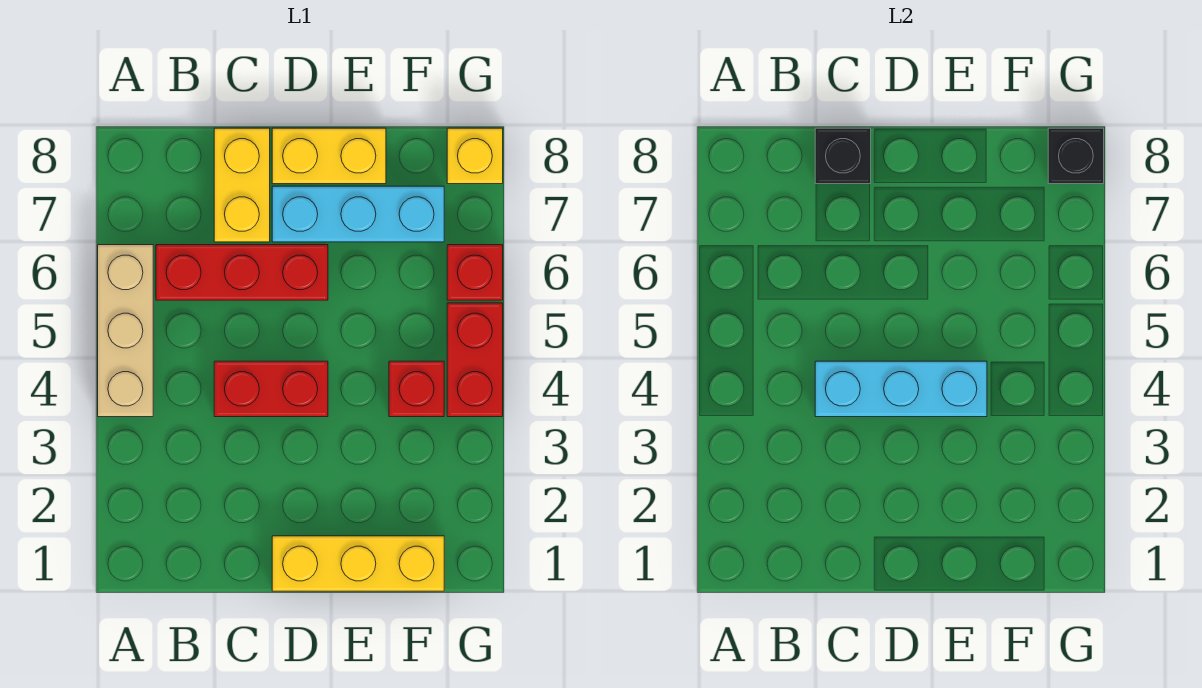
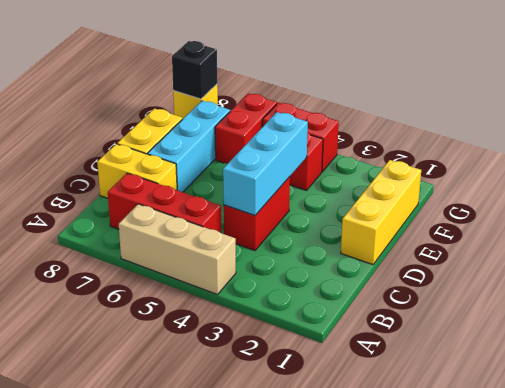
red brick B6:D6 level 1 -> red brick B5:B7 level 1
black brick C8 level 2 -> none
red brick G6 level 1 -> red brick F6:G6 level 1

